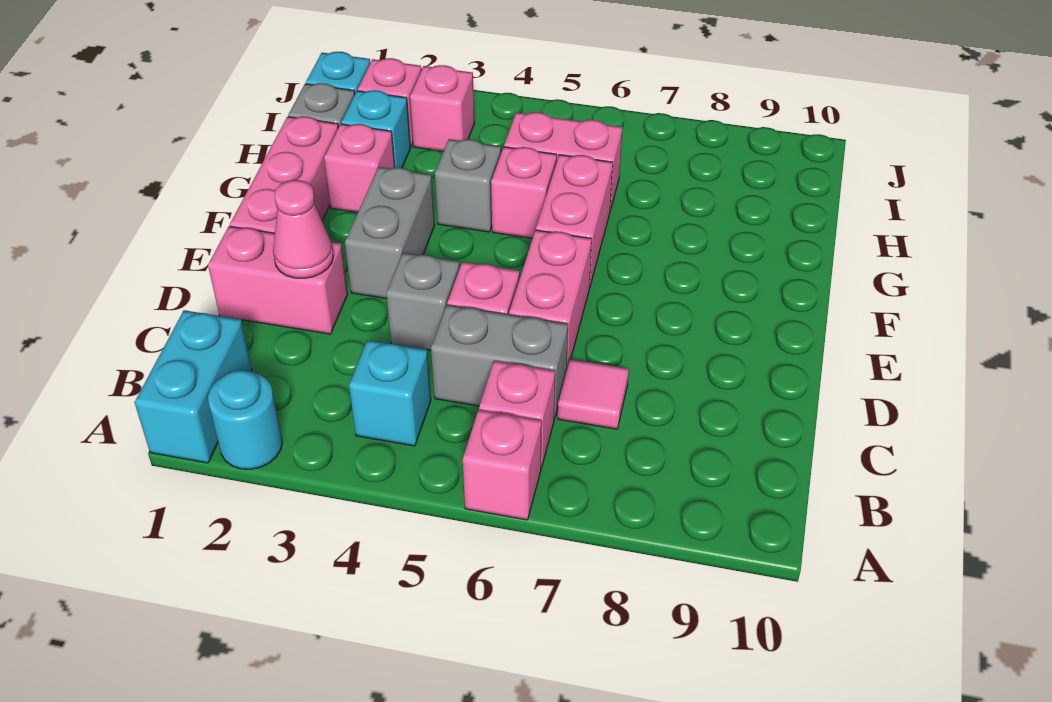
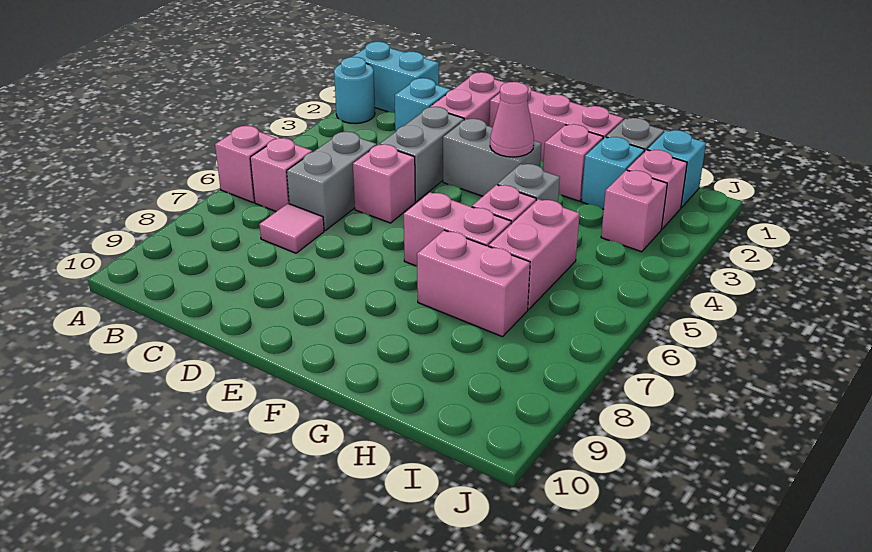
cyan brick B4 level 1 -> cyan brick C2 level 1
pink cone D2 level 2 -> pink cone F3 level 2
grey brick D4 level 1 -> grey brick D3:D4 level 1
pink brick D6:E6 level 1 -> pink brick G7:H7 level 1

